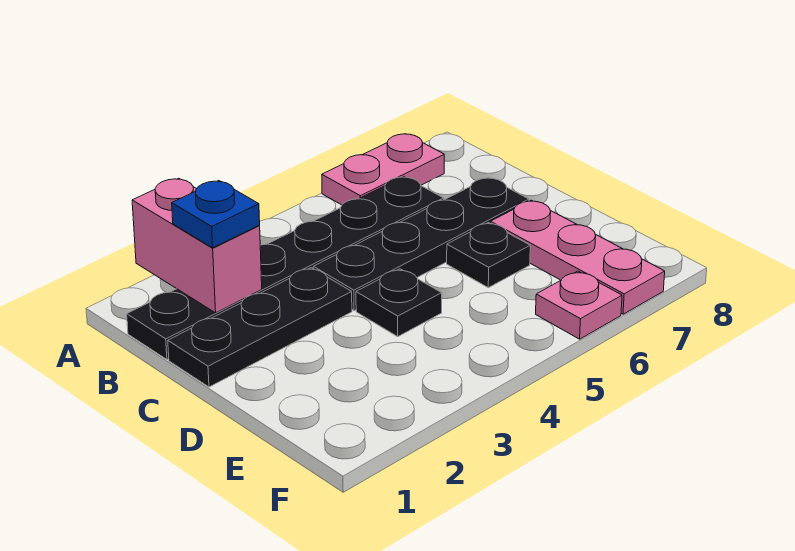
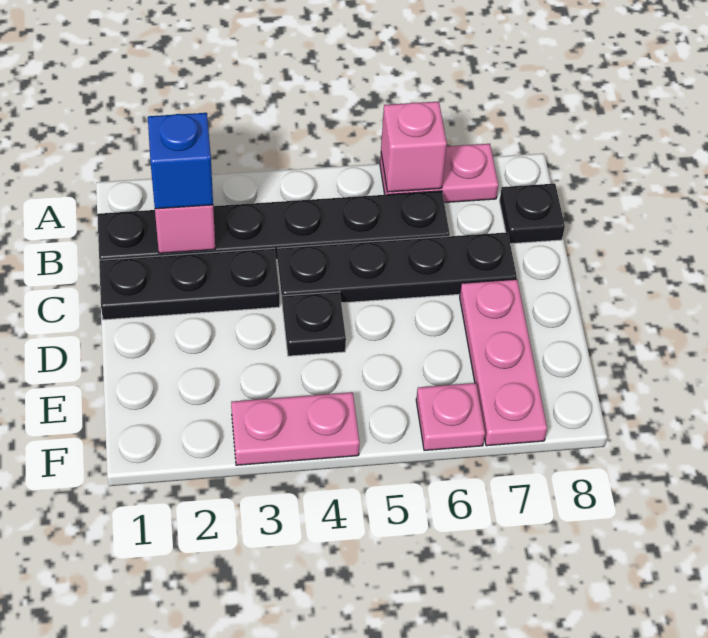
none -> pink brick A6 level 2
blue plate B2 level 3 -> blue brick B2 level 3
black plate D6 level 1 -> black plate B8 level 1
none -> pink plate F3:F4 level 1

